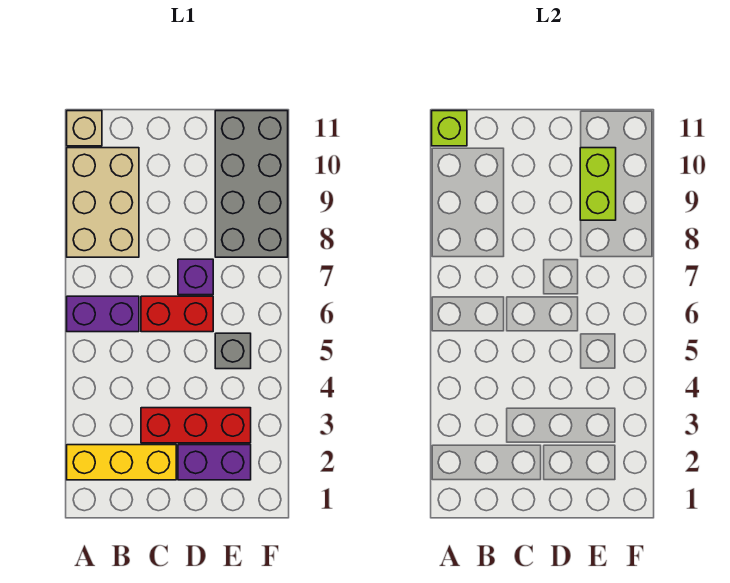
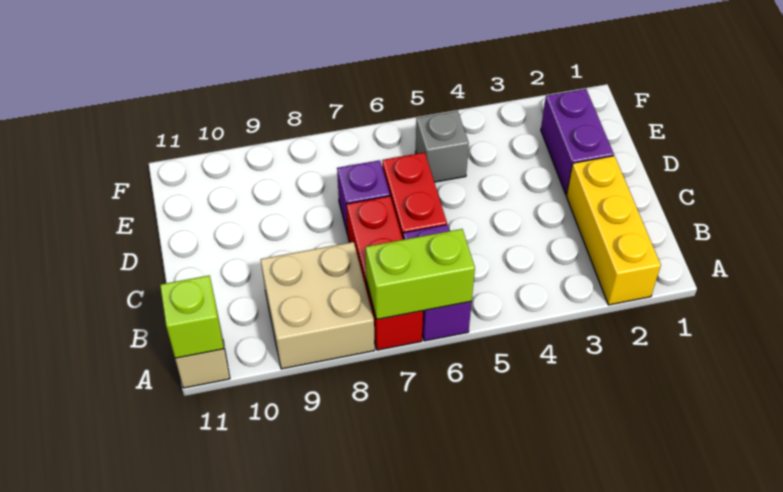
tan brick A8:B10 level 1 -> tan brick A8:B9 level 1
red brick C3:E3 level 1 -> red brick A7:C7 level 1
grey brick E8:F11 level 1 -> none
lime brick E9:E10 level 2 -> lime brick A6:A7 level 2

